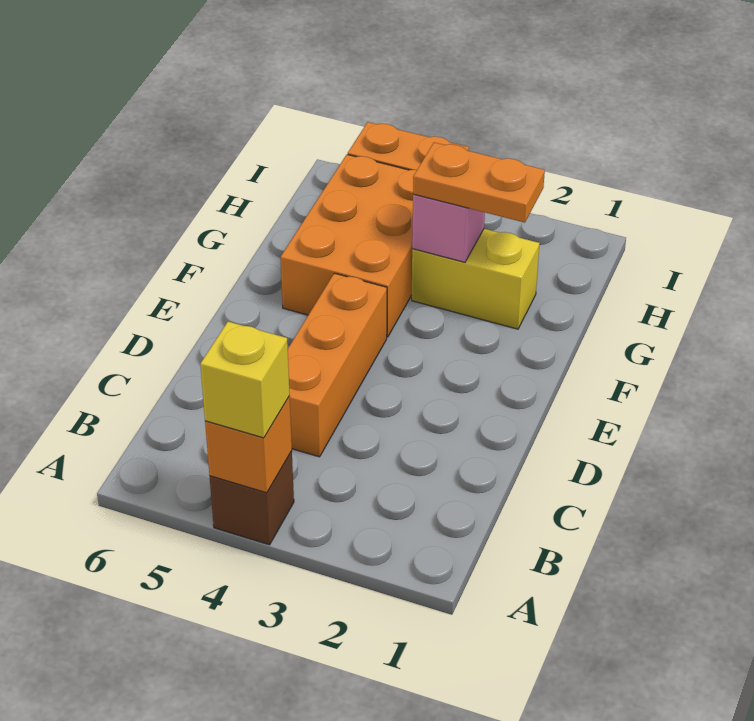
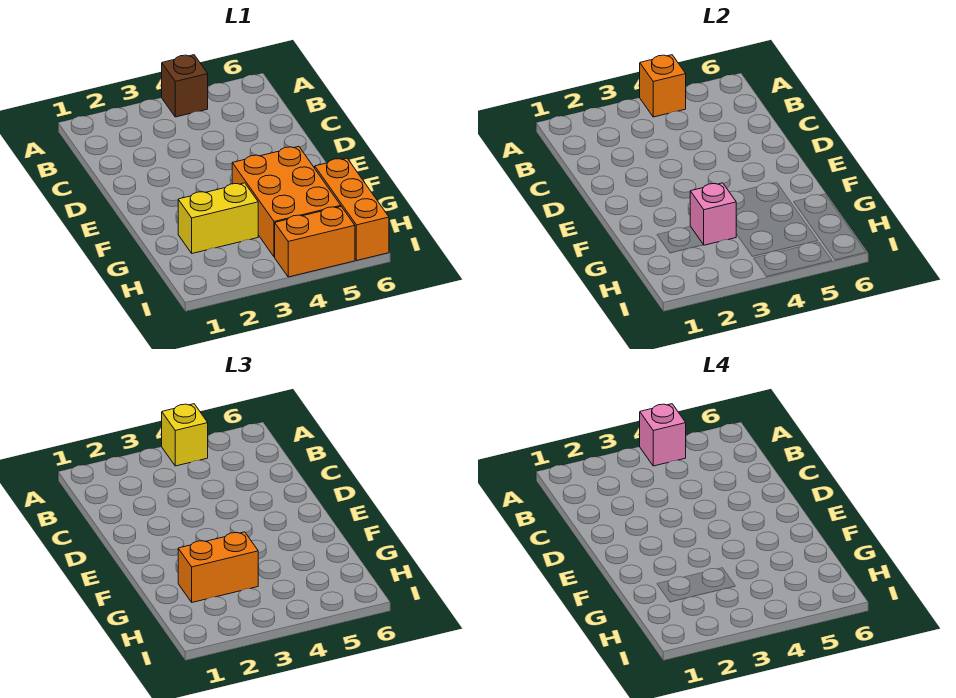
none -> pink brick A4 level 4
orange brick C4:E4 level 1 -> orange brick G6:I6 level 1
orange plate G2:G3 level 3 -> orange brick G2:G3 level 3

